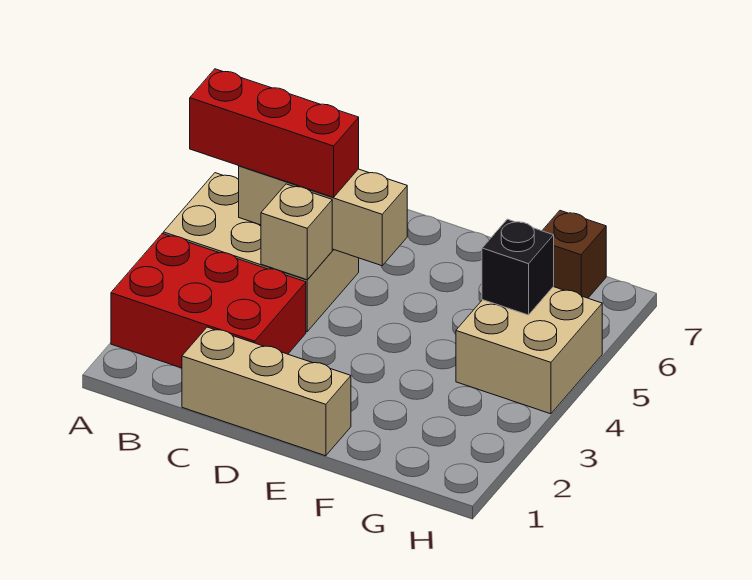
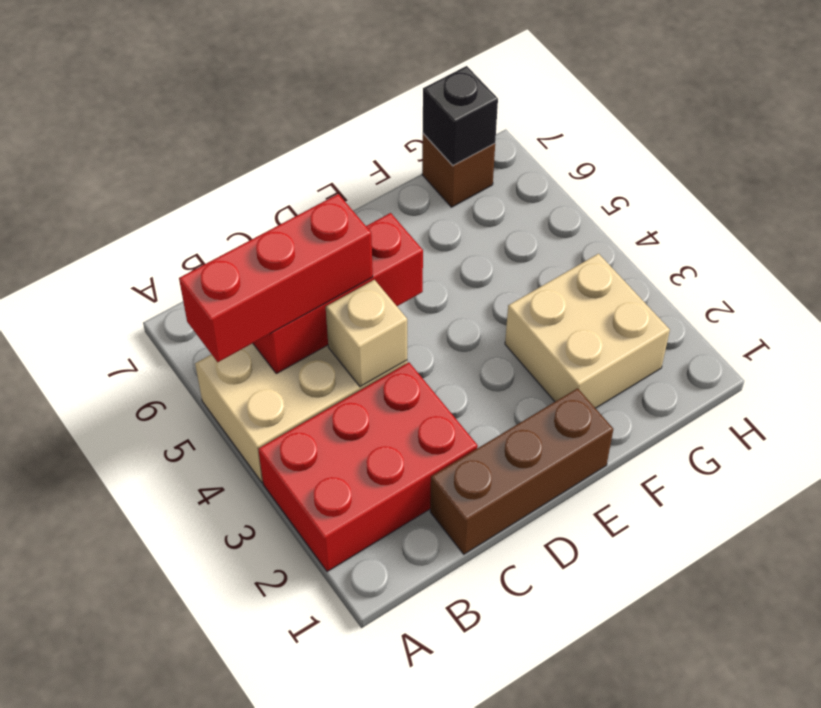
tan brick B5:D5 level 2 -> red brick B5:D5 level 2
tan brick C1:E1 level 1 -> brown brick C1:E1 level 1
tan brick G4:H5 level 1 -> tan brick F2:G3 level 1
black brick G5 level 2 -> black brick G7 level 2

